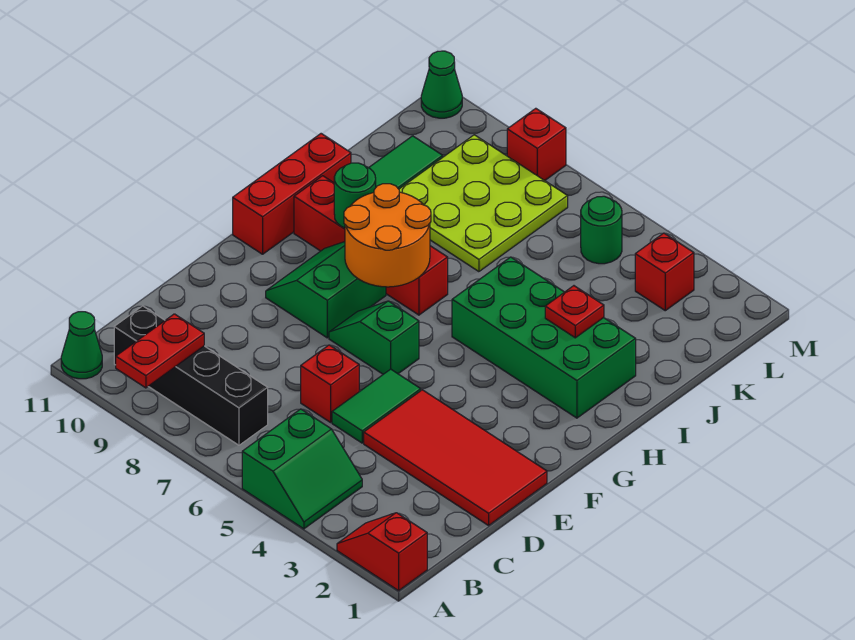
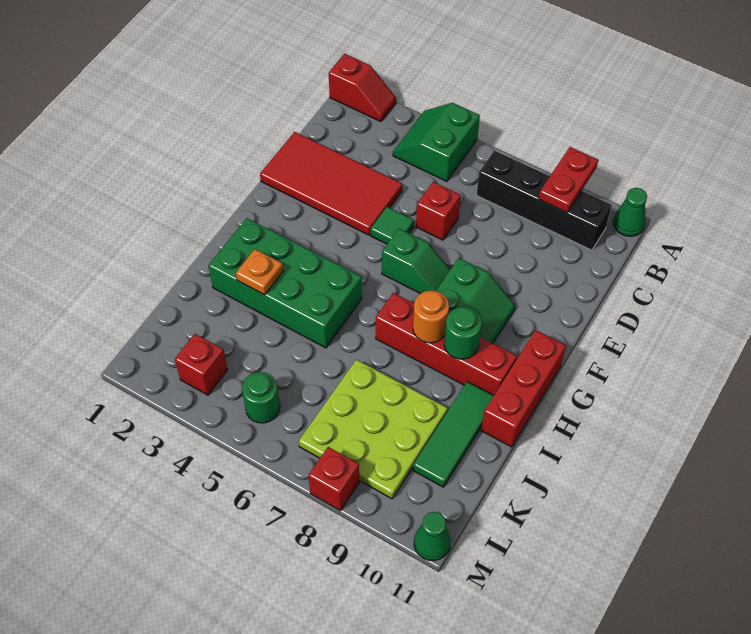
green tile D5:E5 level 1 -> green tile E5 level 1
orange round brick G7:H8 level 2 -> orange round brick H8 level 2
red plate I3 level 2 -> orange plate I3 level 2

